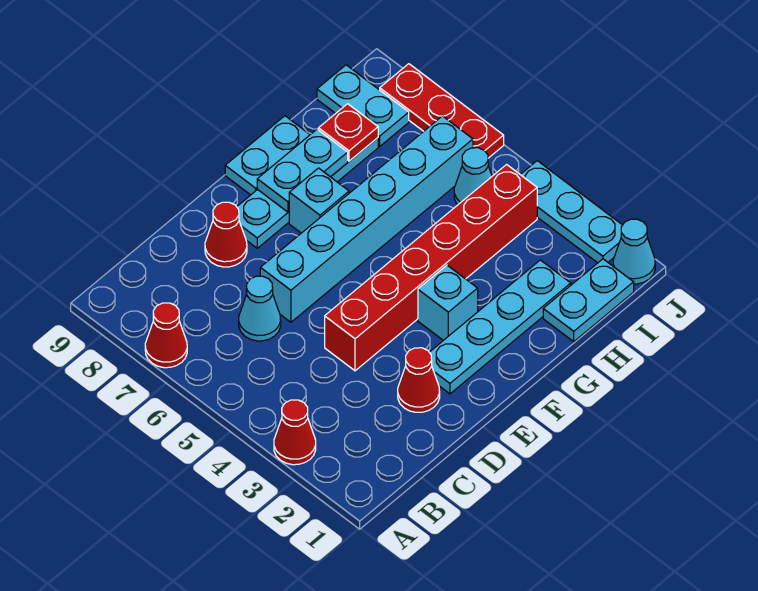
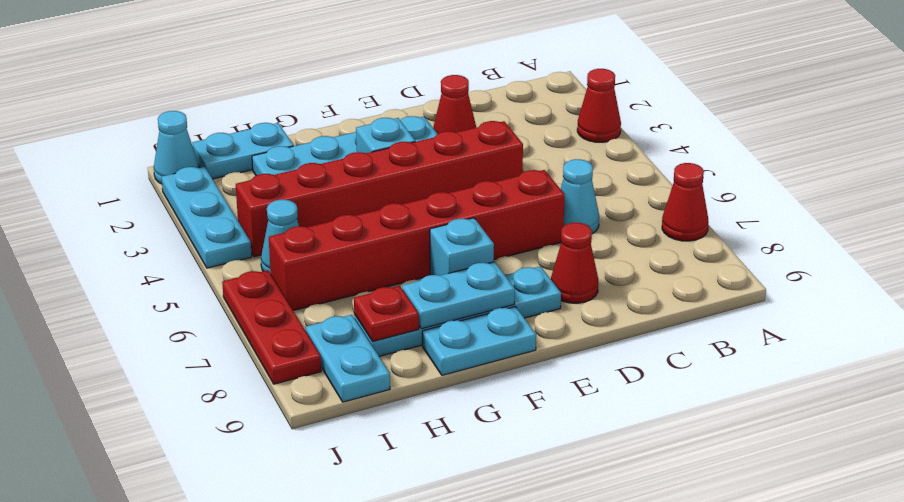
cyan brick D6:I6 level 1 -> red brick D6:I6 level 1

